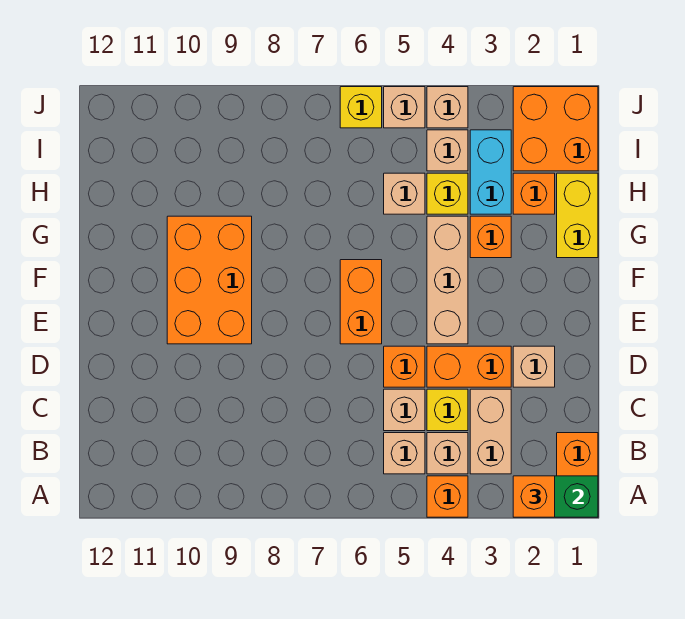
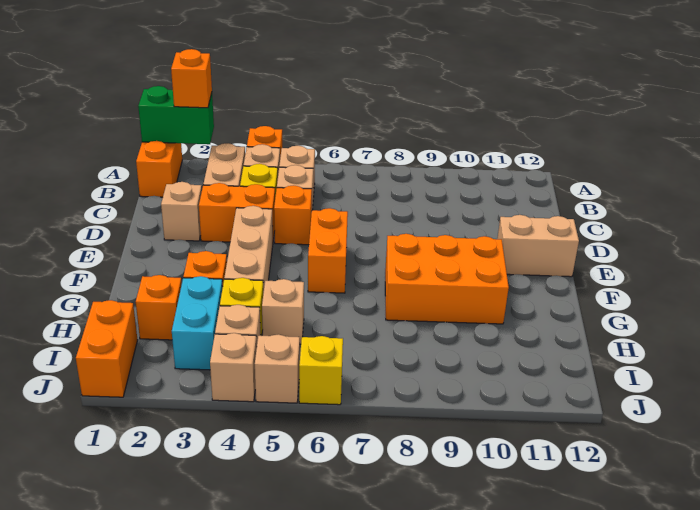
orange brick E9:G10 level 1 -> orange brick F8:G10 level 1
none -> tan brick E11:E12 level 1
yellow brick G1:H1 level 1 -> none
orange brick I1:J2 level 1 -> orange brick I1:J1 level 1

